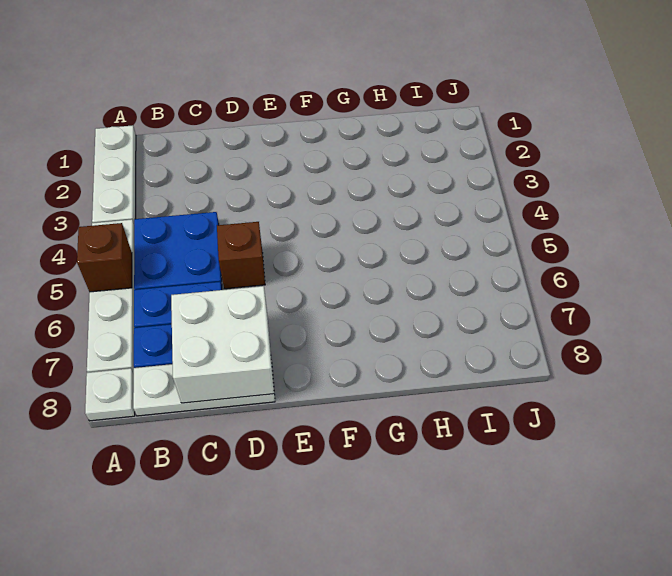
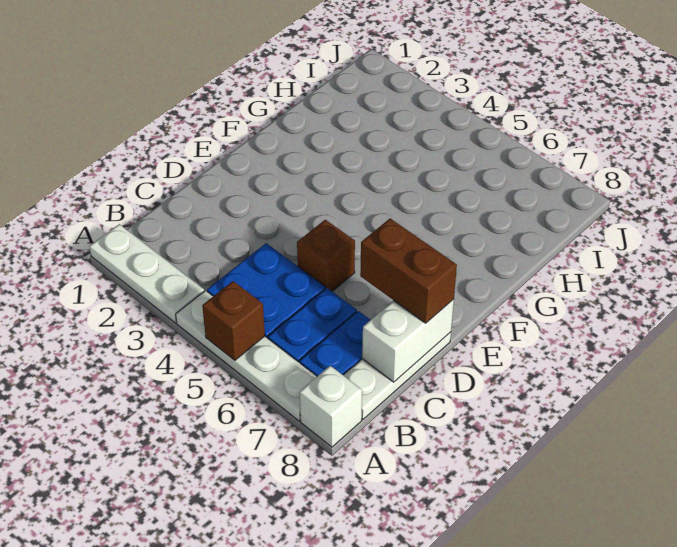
white plate A8 level 1 -> white brick A8 level 1
white brick C7:D8 level 2 -> white brick C8:D8 level 2
none -> brown brick D7:D8 level 3

